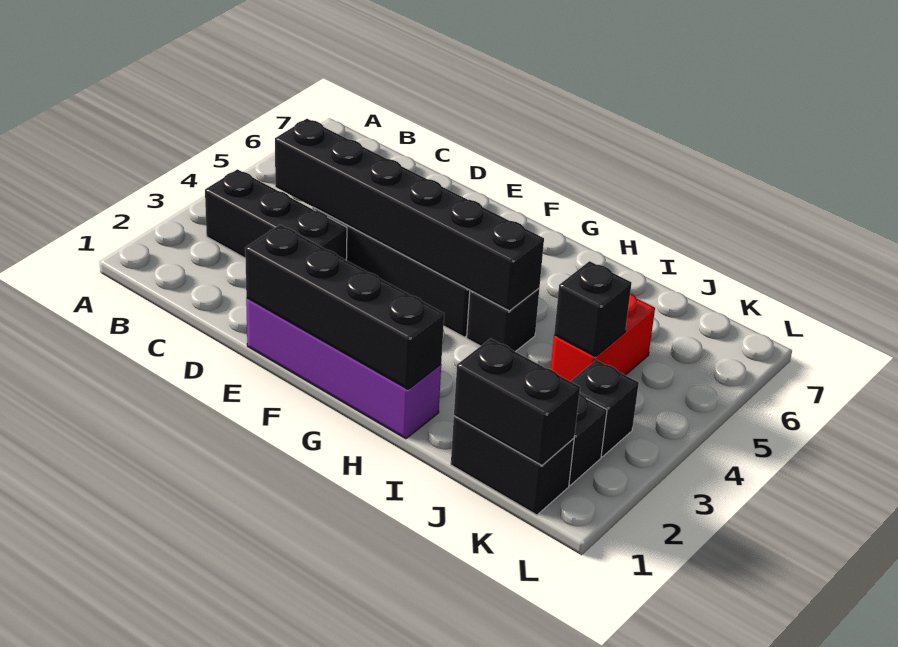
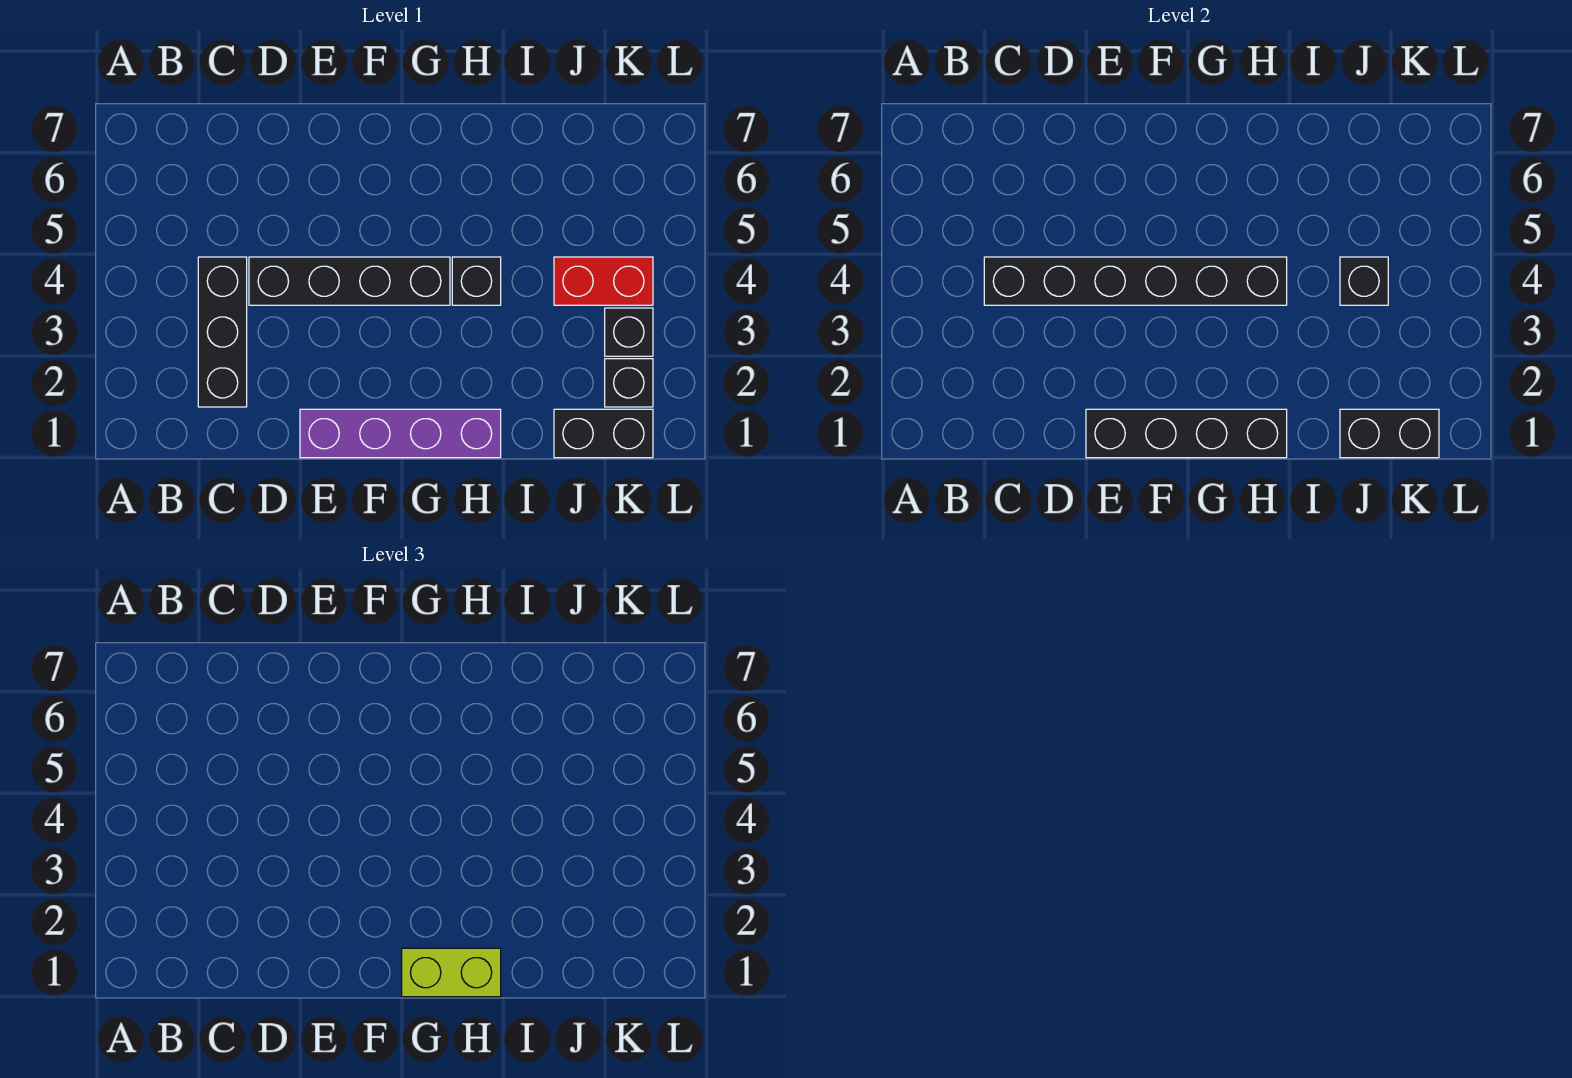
black brick B3:D3 level 1 -> black brick C2:C4 level 1
none -> lime brick G1:H1 level 3
red brick J4:J5 level 1 -> red brick J4:K4 level 1

